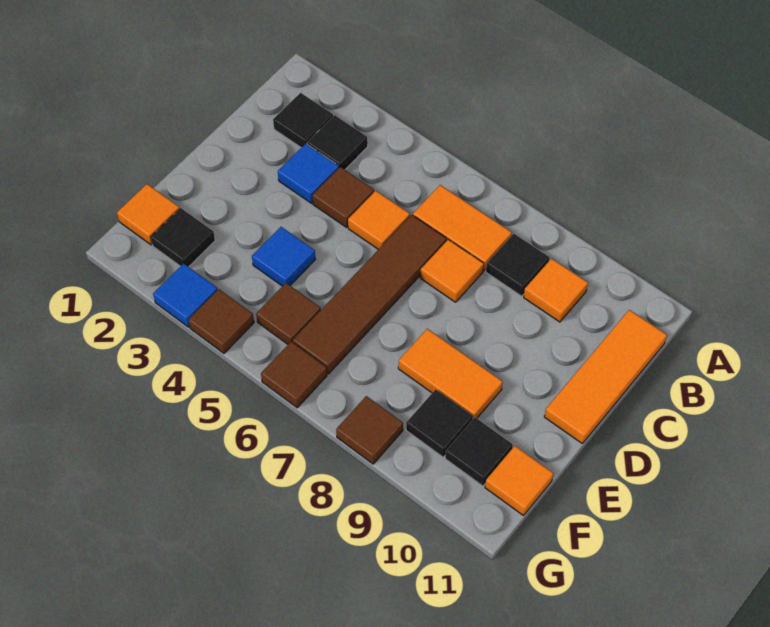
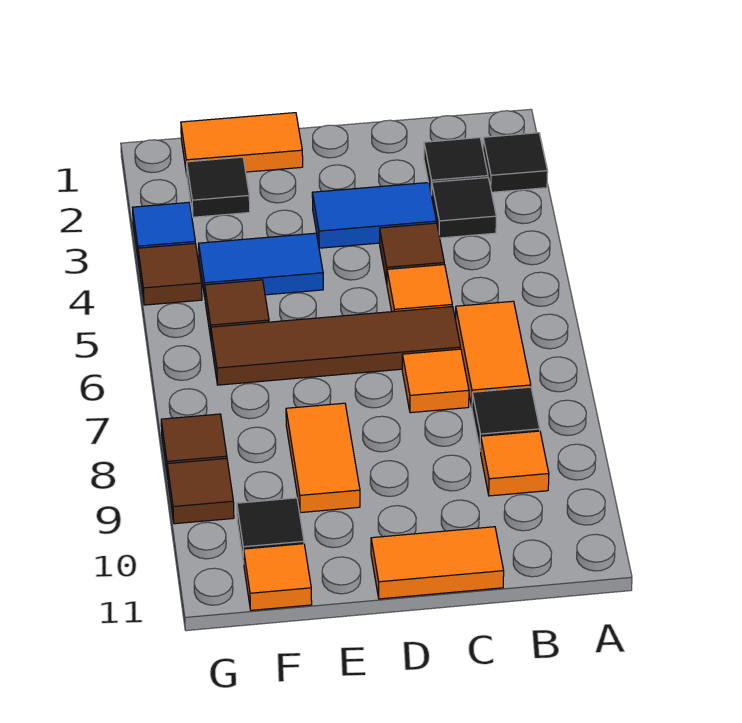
orange tile B11:D11 level 1 -> orange tile C11:D11 level 1
blue tile C3 level 1 -> blue tile C3:D3 level 1
blue tile E4 level 1 -> blue tile E4:F4 level 1
orange tile F1 level 1 -> orange tile E1:F1 level 1
black tile F9 level 1 -> black tile A2 level 1
brown tile G6 level 1 -> brown tile G9 level 1

